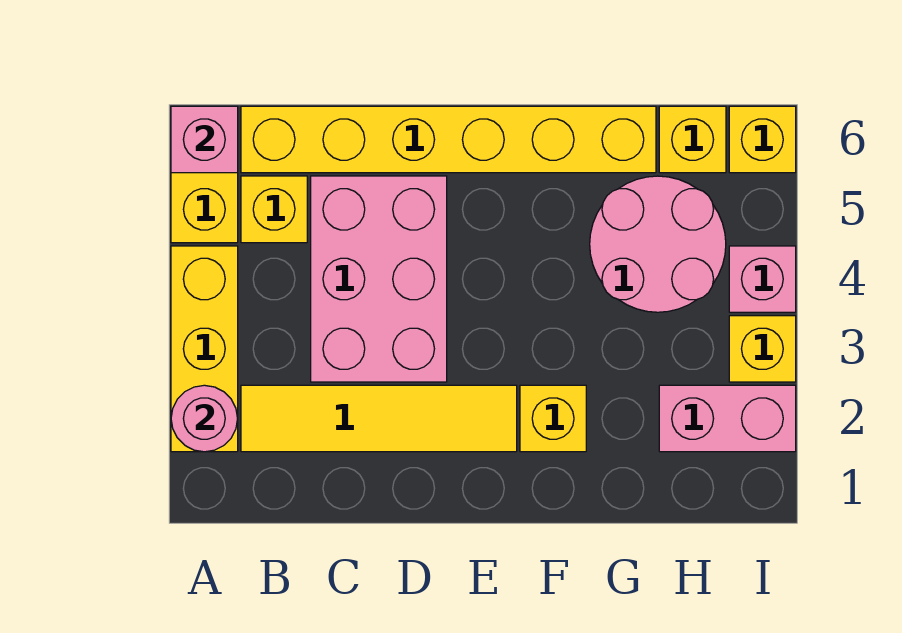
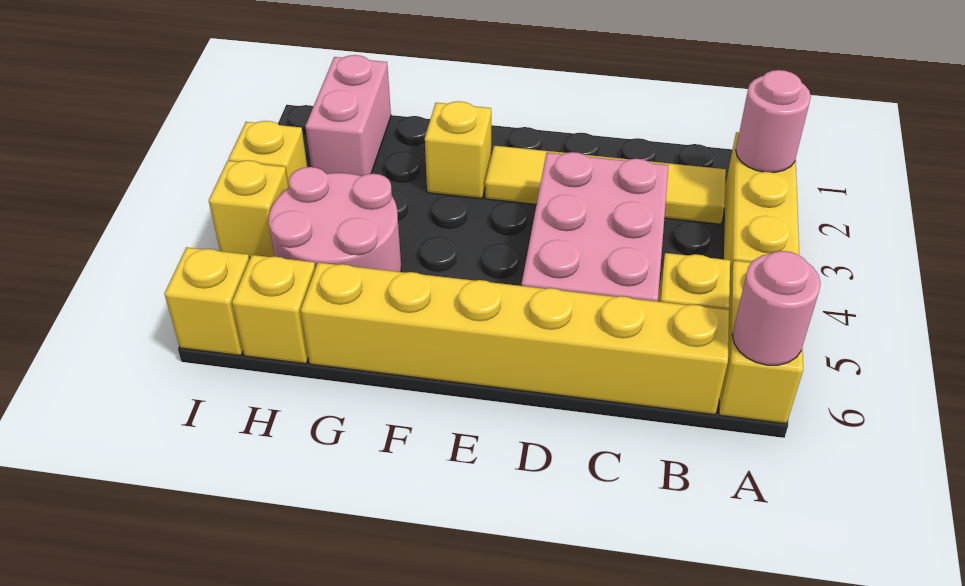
pink brick A6 level 2 -> pink round brick A6 level 2
pink brick H2:I2 level 1 -> pink brick H1:H2 level 1
pink brick I4 level 1 -> yellow brick I4 level 1

